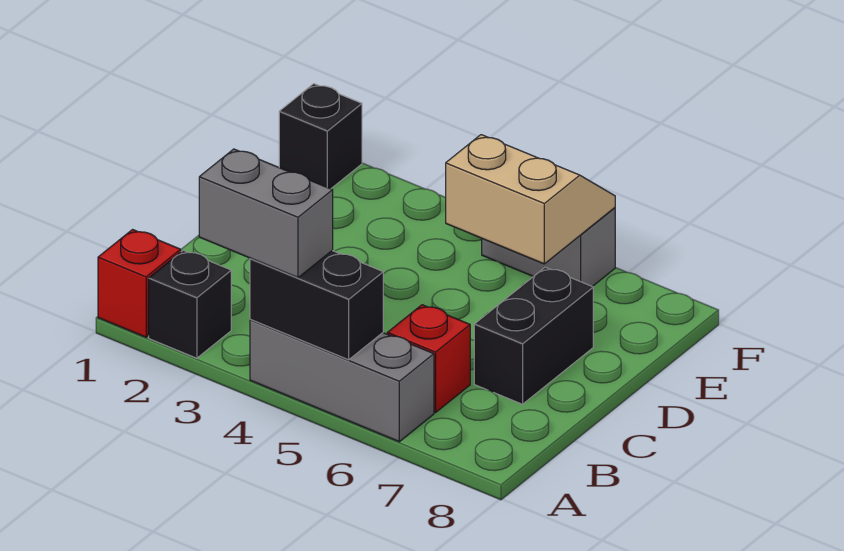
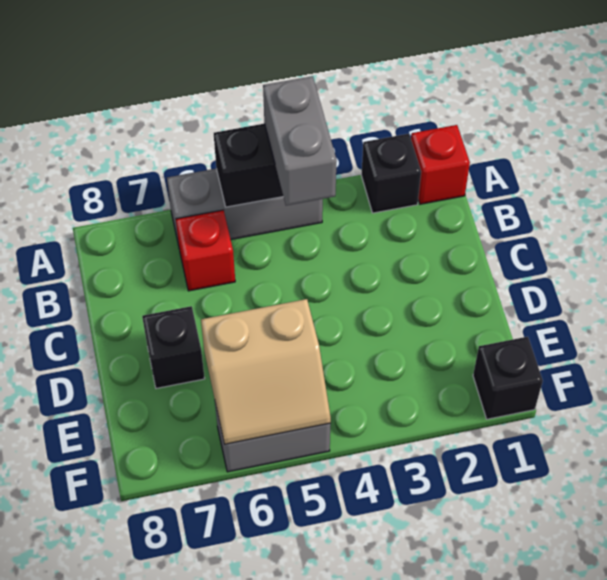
grey brick A3:A4 level 3 -> grey brick A4:B4 level 3
black brick C7:D7 level 1 -> black brick D7 level 1

